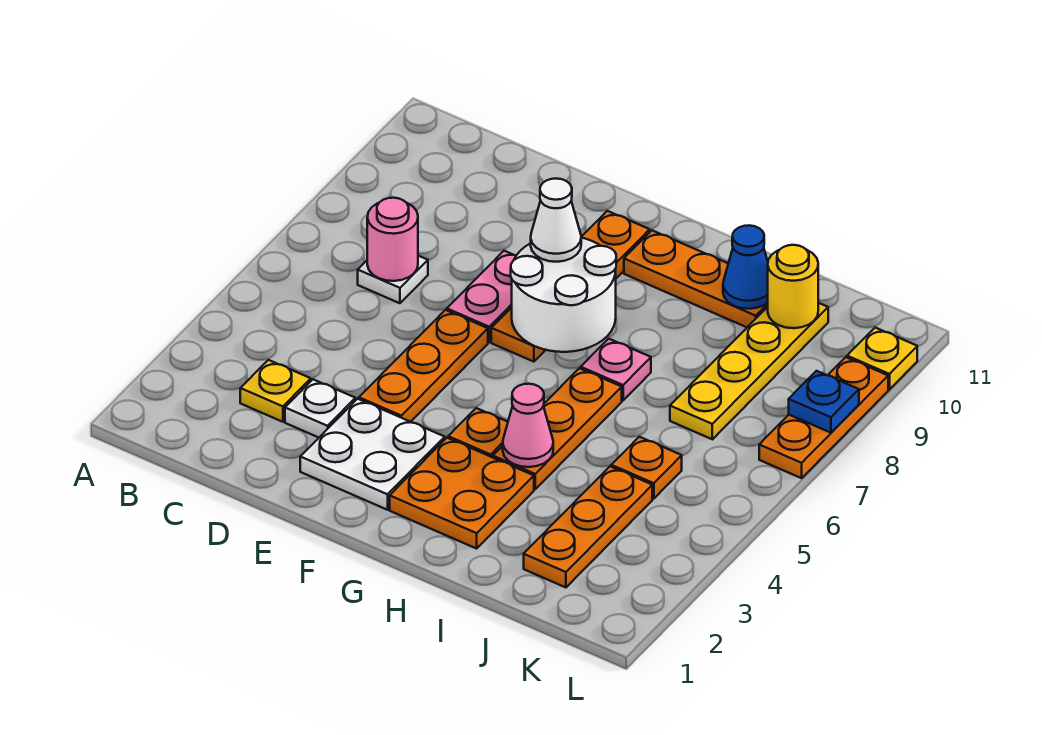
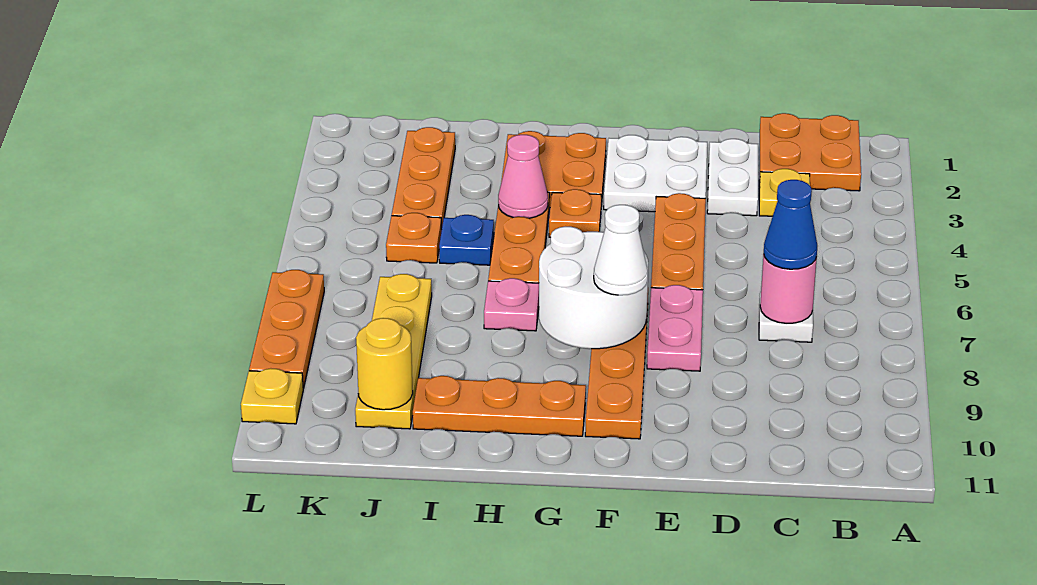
none -> orange plate B1:C2 level 1
white plate D3 level 1 -> white plate D2:D3 level 1
blue cone I10 level 2 -> blue cone C7 level 3
blue plate L8 level 2 -> blue plate I5 level 1

